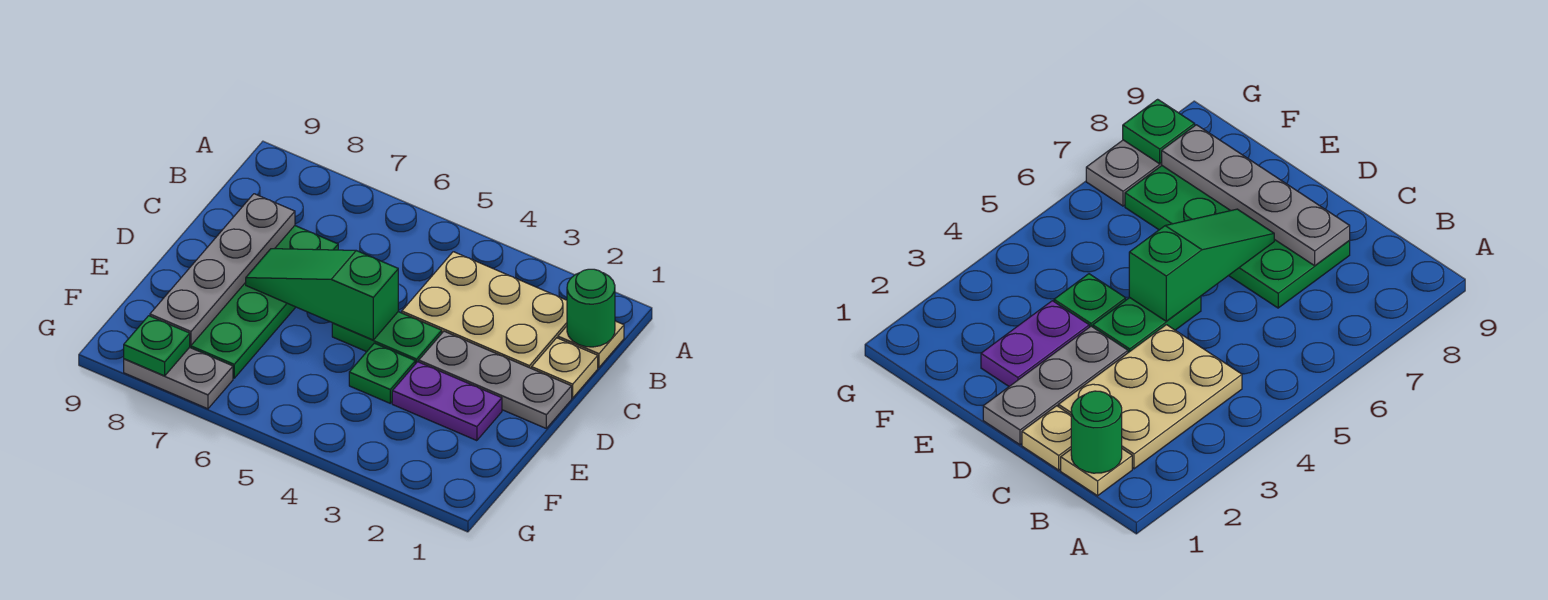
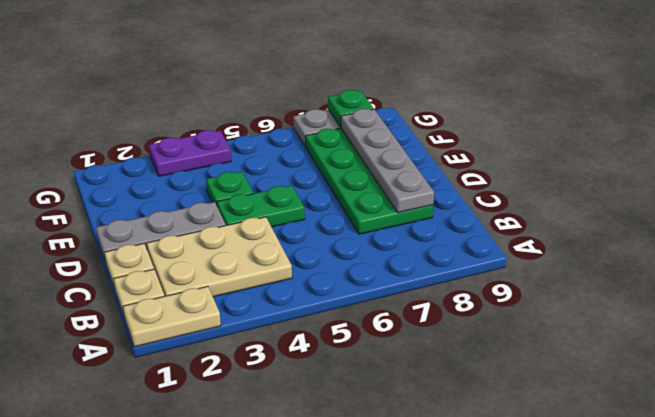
none -> tan plate A1:A2 level 1
green round brick B1 level 2 -> none
green slope D5:D7 level 2 top 5 -> none
purple plate E2:E3 level 1 -> purple plate G3:G4 level 1

